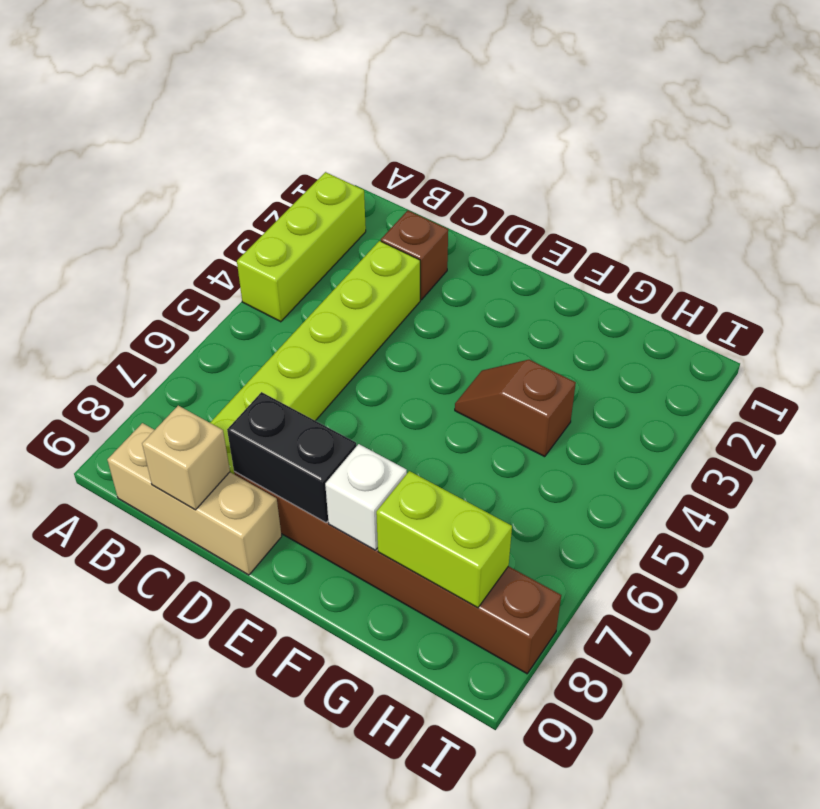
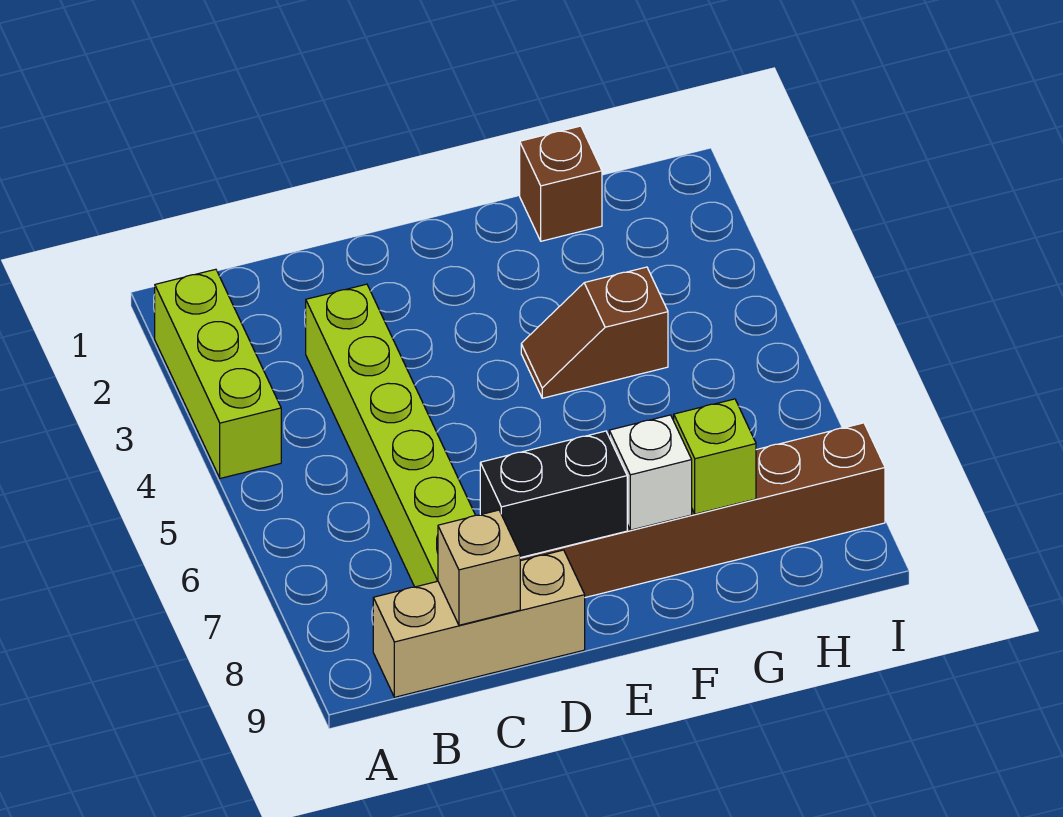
brown brick C2 level 1 -> brown brick G1 level 1
lime brick G8:H8 level 2 -> lime brick G8 level 2

